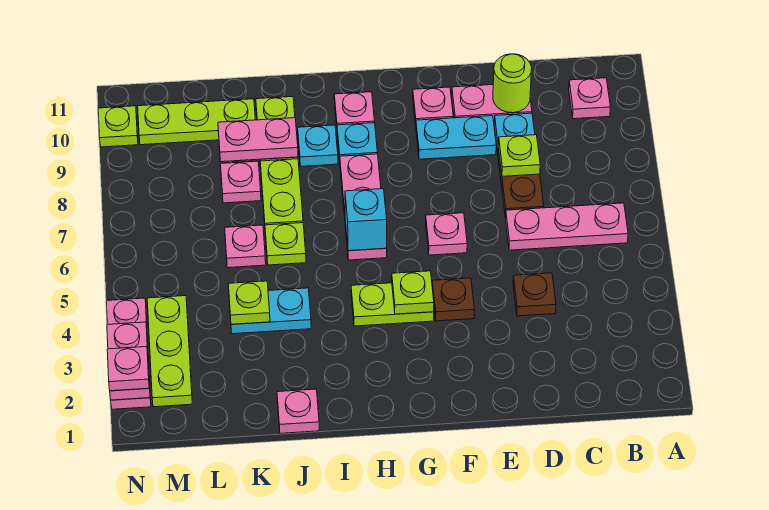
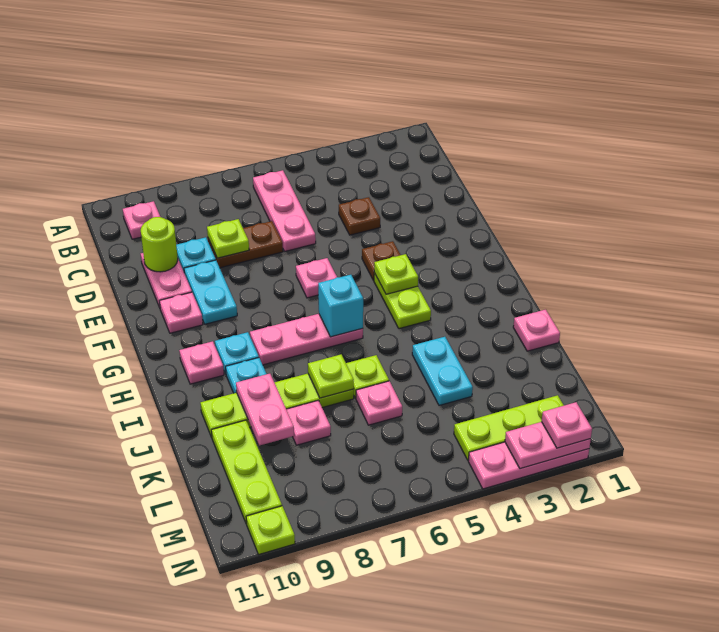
lime plate K4 level 2 -> lime plate J7 level 2

